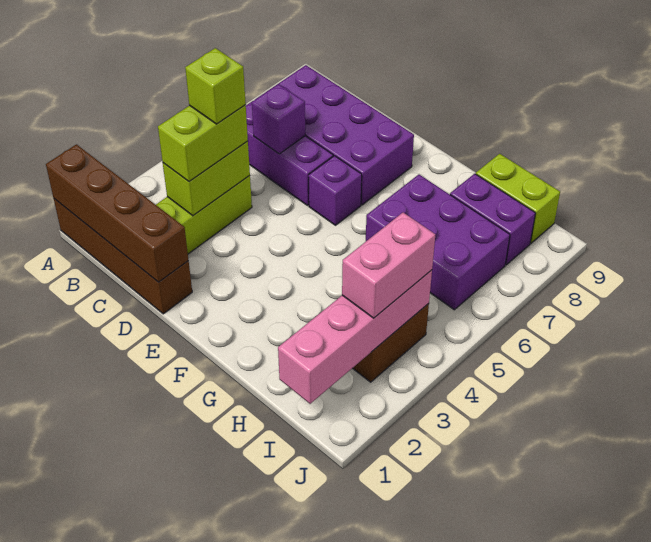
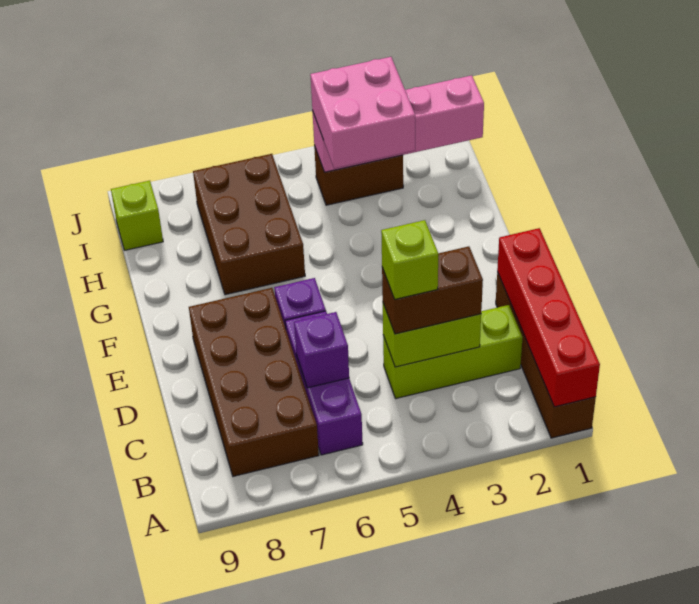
brown brick A1:D1 level 2 -> red brick A1:D1 level 2
purple brick B7:E8 level 1 -> brown brick B7:E8 level 1
lime brick C3:C4 level 3 -> brown brick C3:C4 level 3
purple brick G6:I7 level 1 -> brown brick G6:I7 level 1
purple brick H8:I8 level 1 -> none
lime brick H9:I9 level 1 -> lime brick I9 level 1
pink brick I3:I4 level 3 -> pink brick H3:I4 level 3

